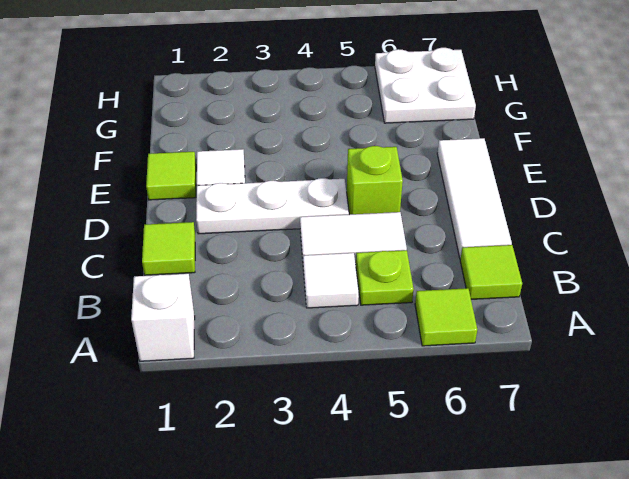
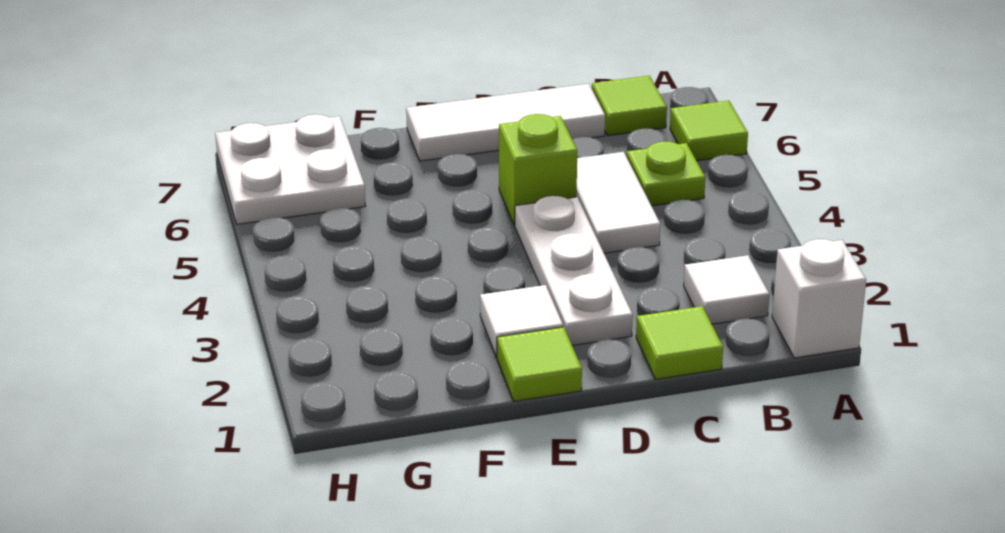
white tile B4 level 1 -> white tile B2 level 1

